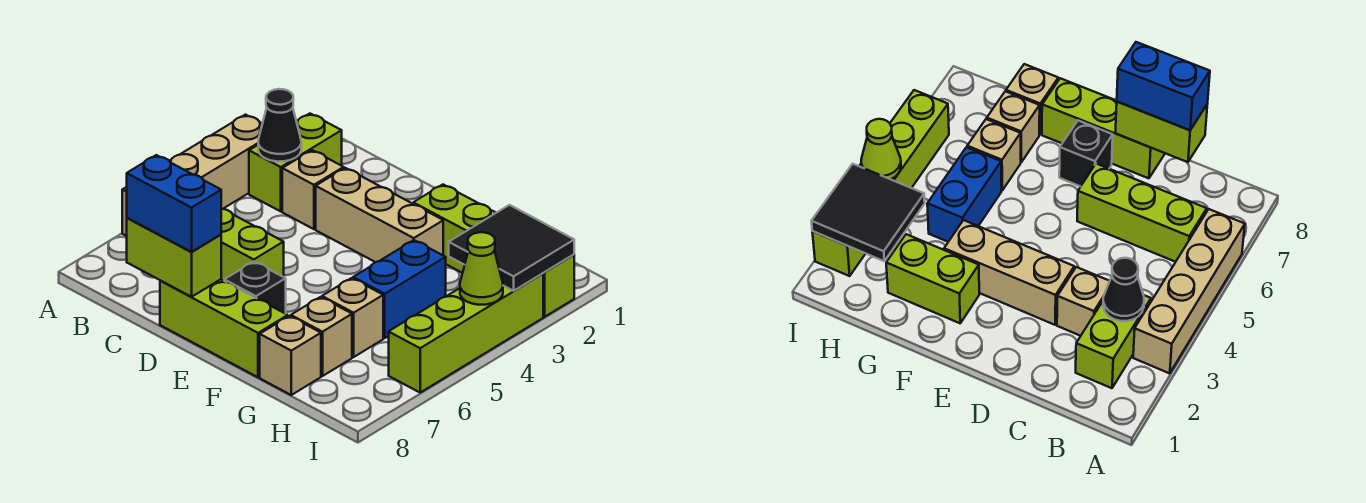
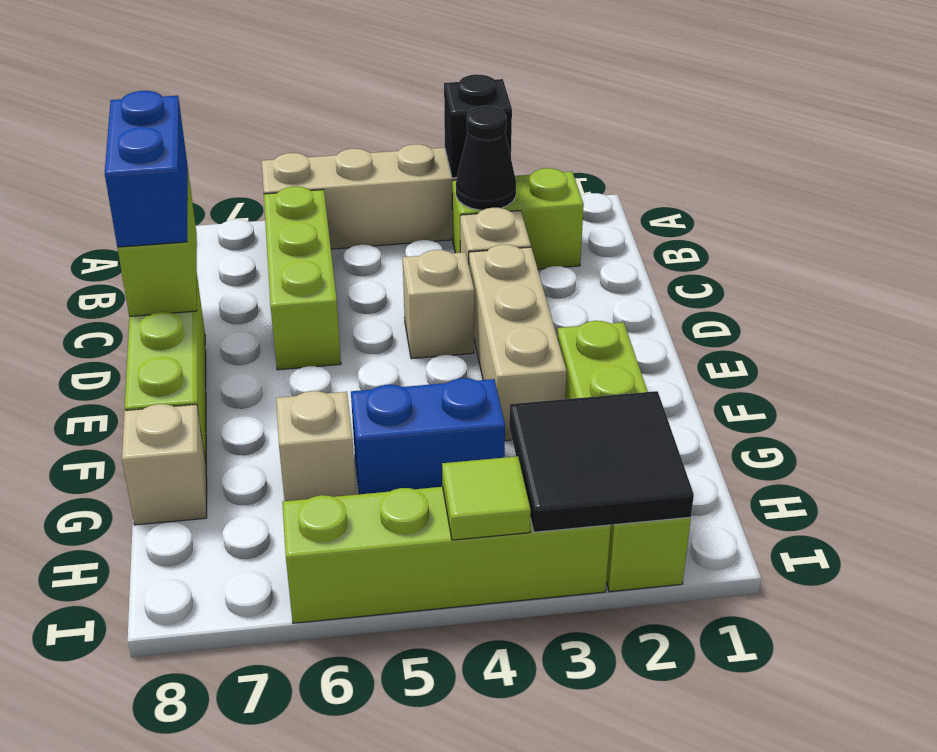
black brick E7 level 1 -> black brick A3 level 2
tan brick G7 level 1 -> tan brick D4 level 1
lime cone I4 level 2 -> lime tile I4 level 2

